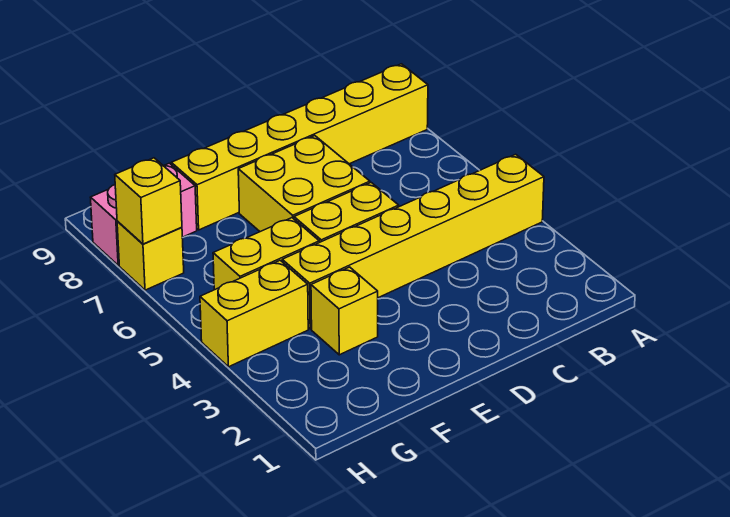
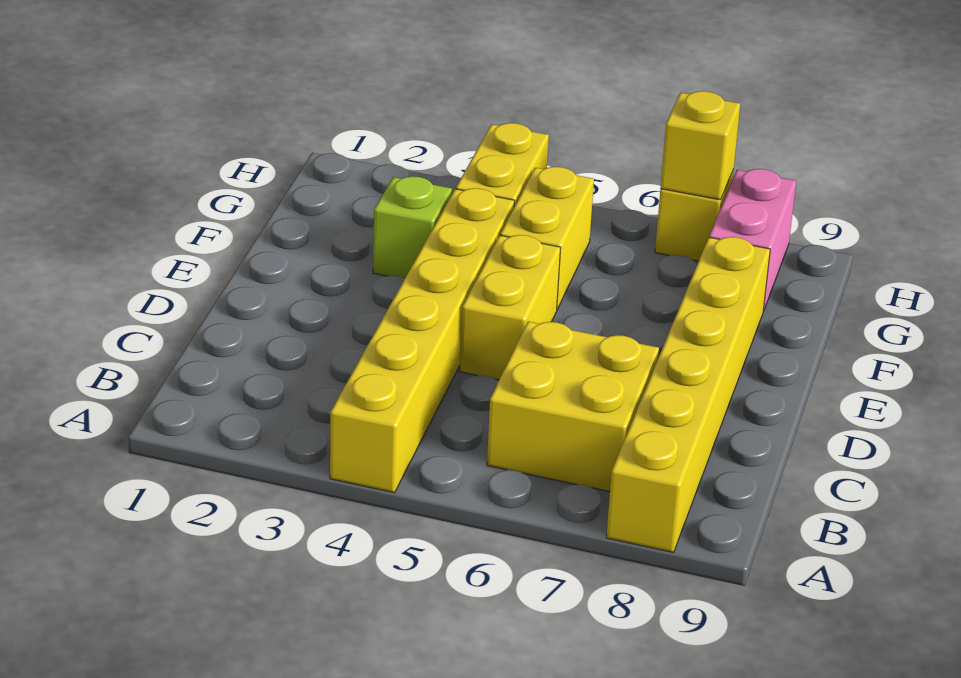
yellow brick D6:E7 level 1 -> yellow brick B6:C7 level 1
yellow brick F3 level 1 -> lime brick F3 level 1

